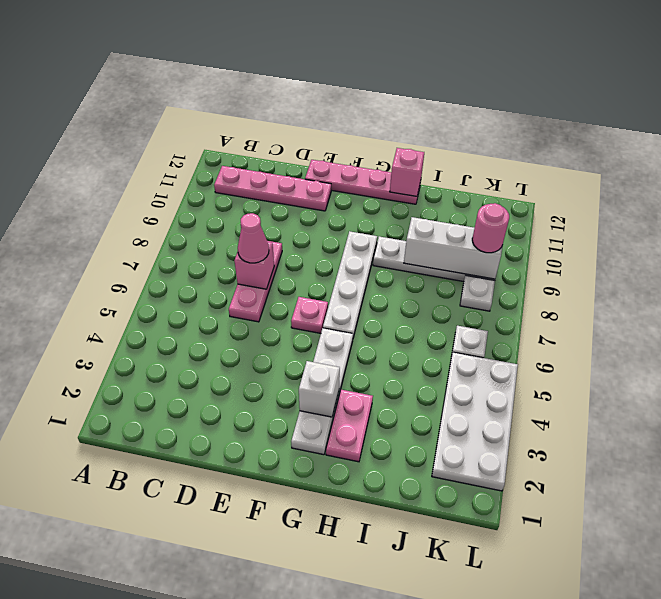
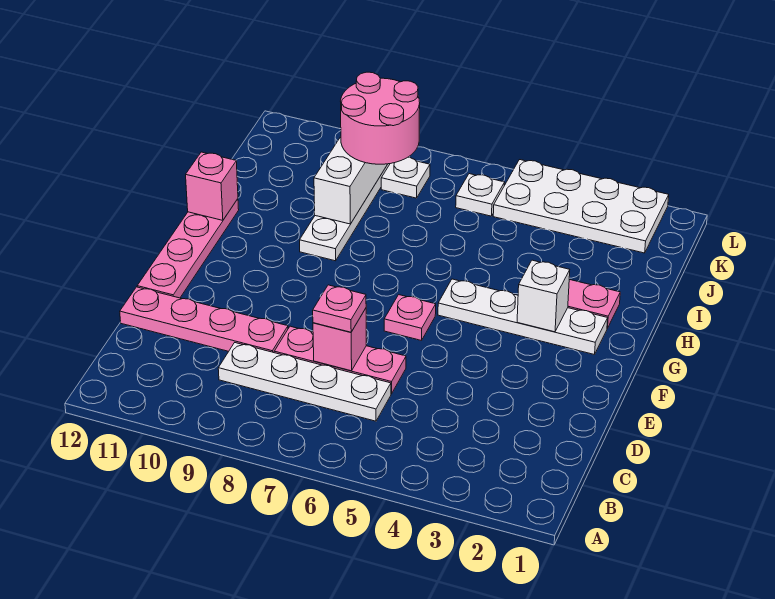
pink plate B11:E11 level 1 -> pink plate D9:D12 level 1
pink cone D7 level 3 -> pink plate D7 level 3
white plate G6:G9 level 1 -> white plate C6:C9 level 1
pink round brick K9 level 3 -> pink round brick J8:K9 level 3

